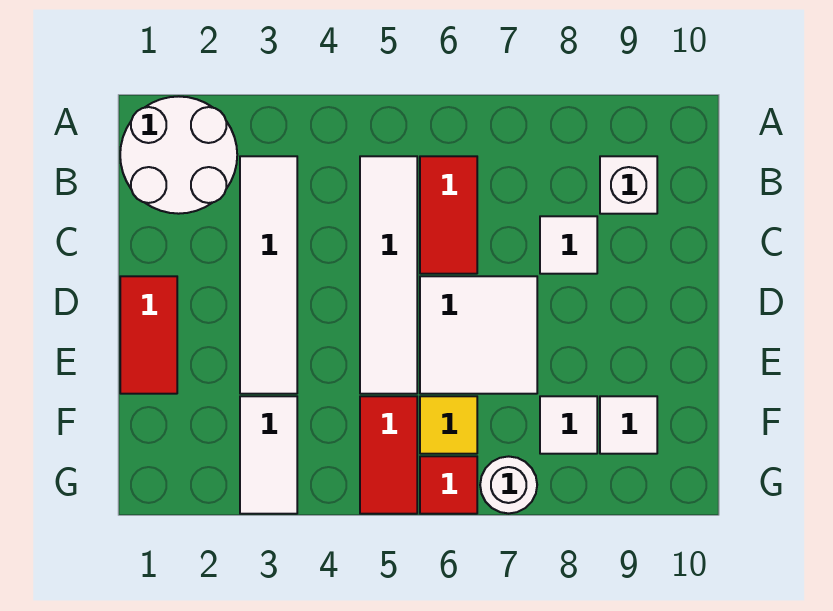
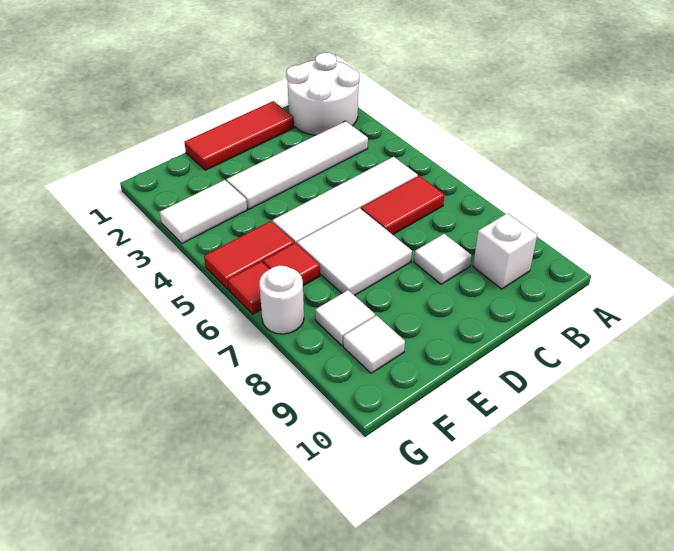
red tile D1:E1 level 1 -> red tile C1:E1 level 1
yellow tile F6 level 1 -> red tile F6 level 1

